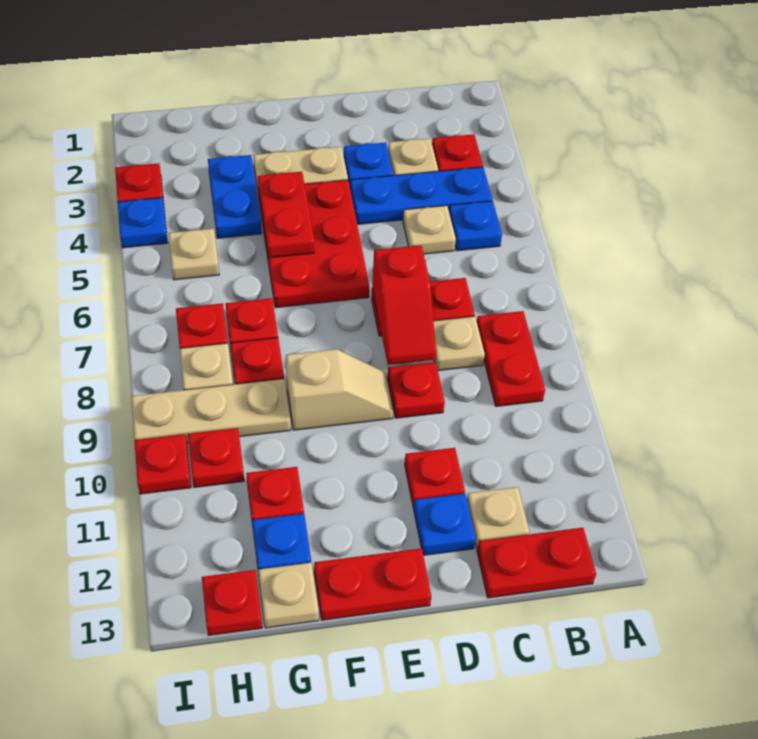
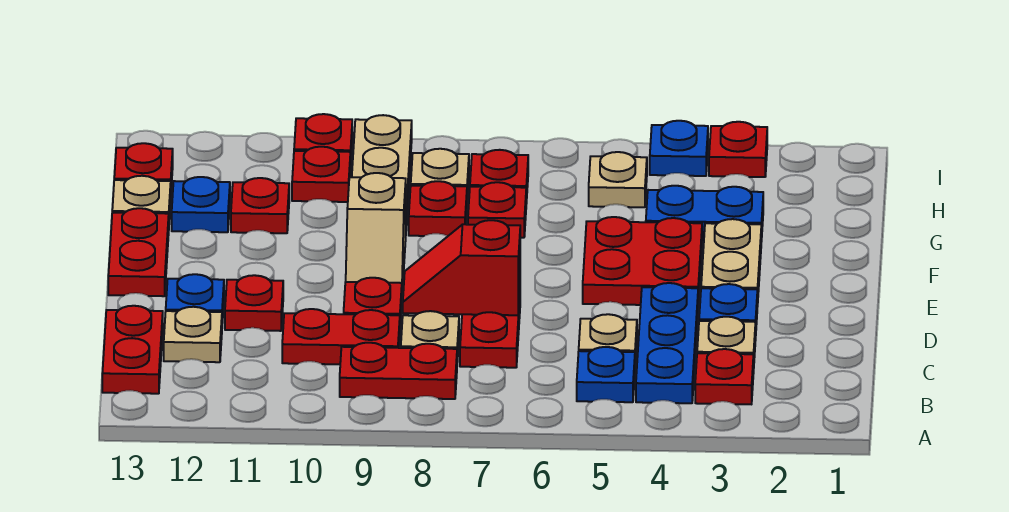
red plate E4:F6 level 1 -> red plate E4:F5 level 1
red plate F4:F5 level 2 -> red plate C9:C10 level 1

